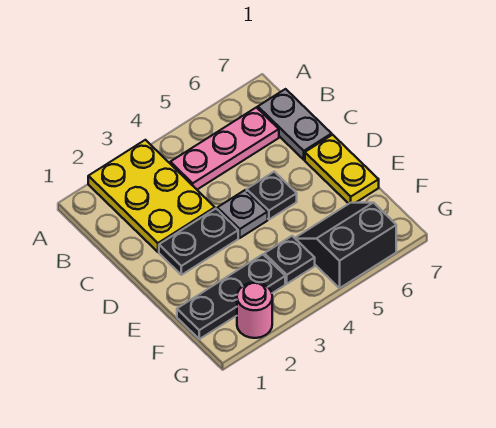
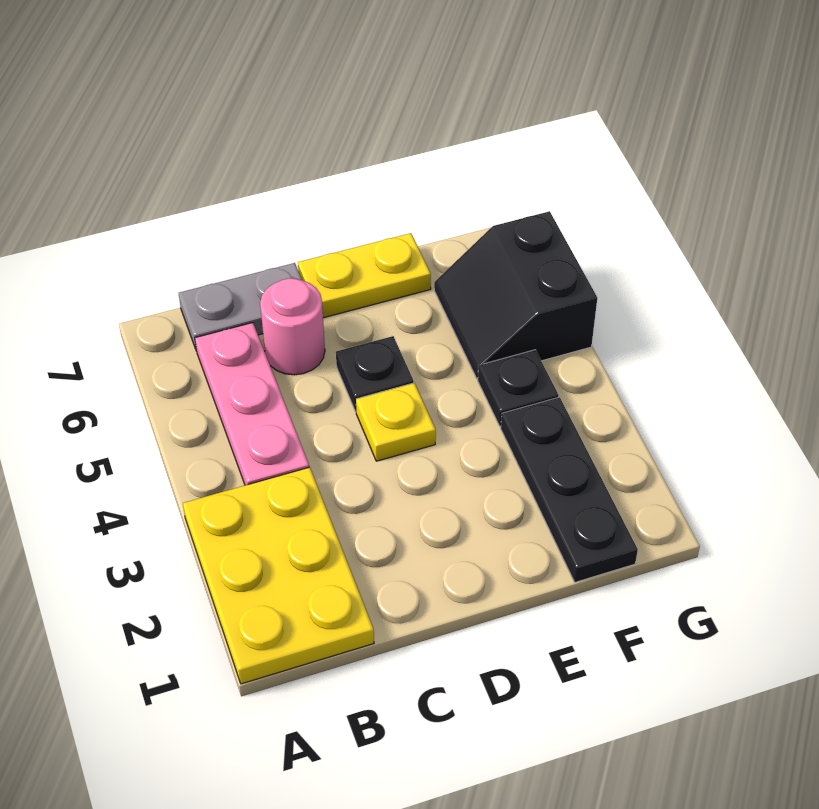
yellow plate A2:C3 level 1 -> yellow plate A1:B3 level 1
black plate D2:D3 level 1 -> none
grey plate D4 level 1 -> yellow plate D4 level 1
pink round brick G2 level 1 -> pink round brick C6 level 1

